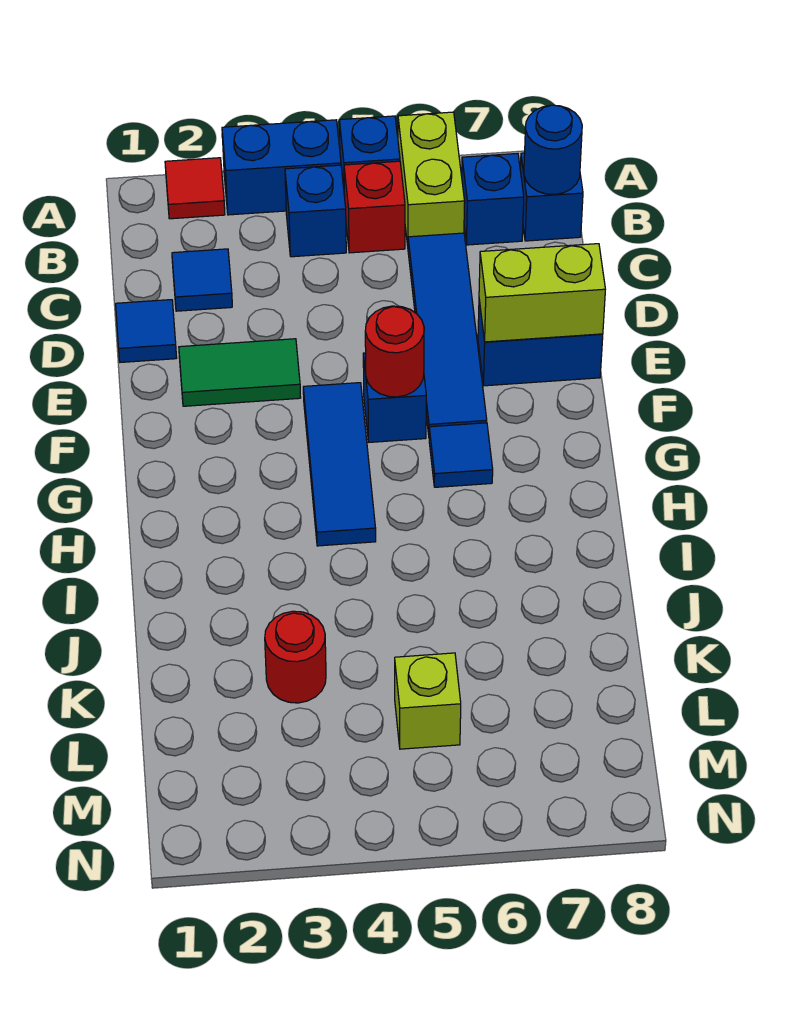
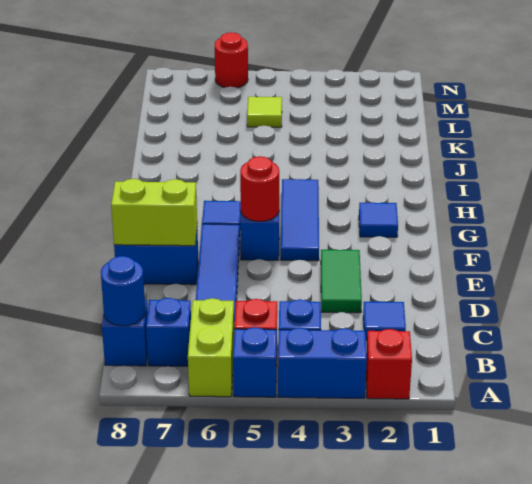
red tile A2 level 1 -> red brick A2 level 1
blue tile D1 level 1 -> blue tile G2 level 1
green tile E2:E3 level 1 -> green tile D3:E3 level 1
red round brick K3 level 1 -> red round brick N6 level 1
lime brick L5 level 1 -> lime tile L5 level 1

